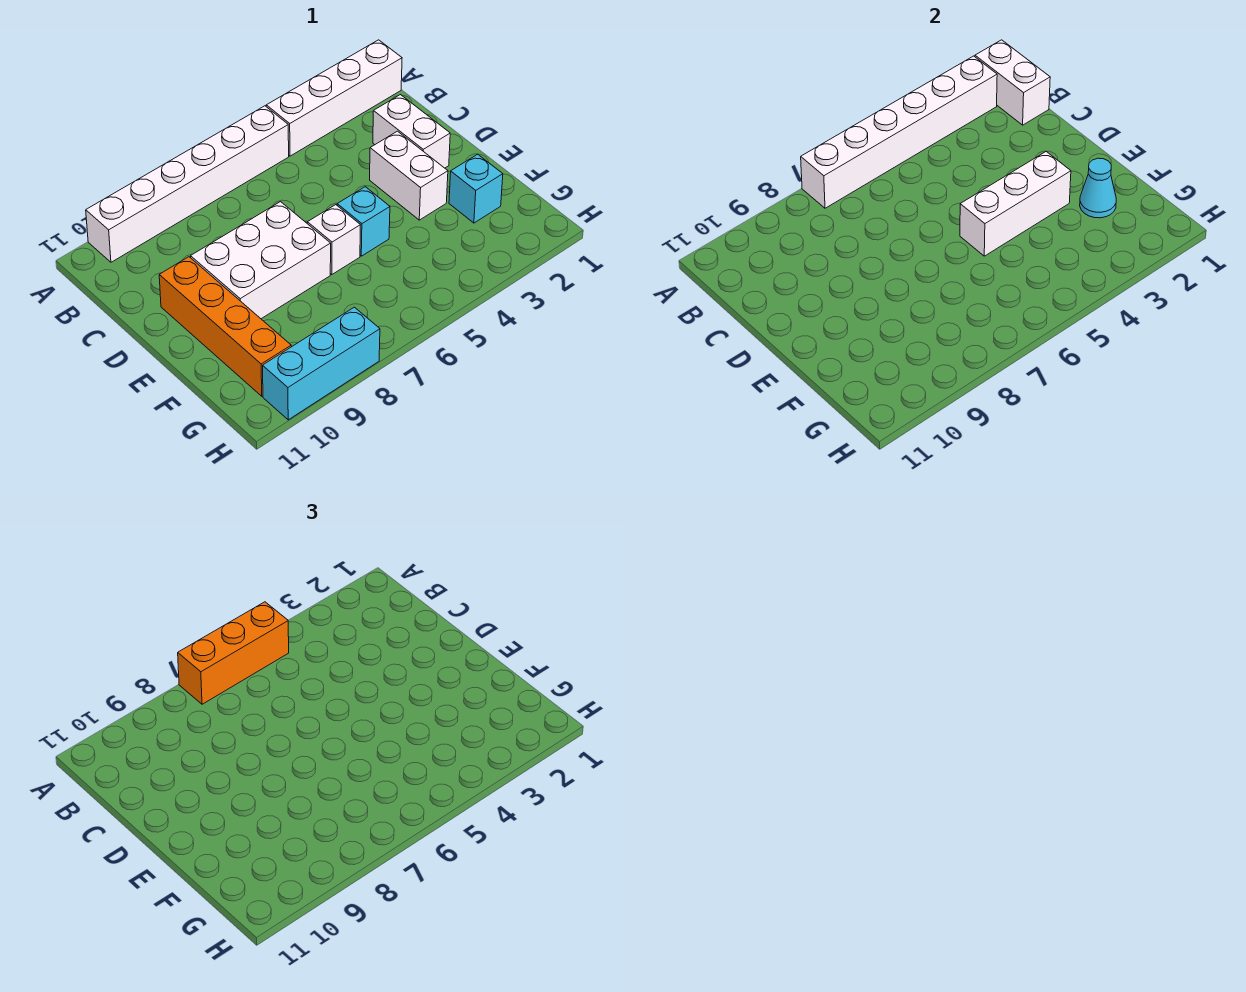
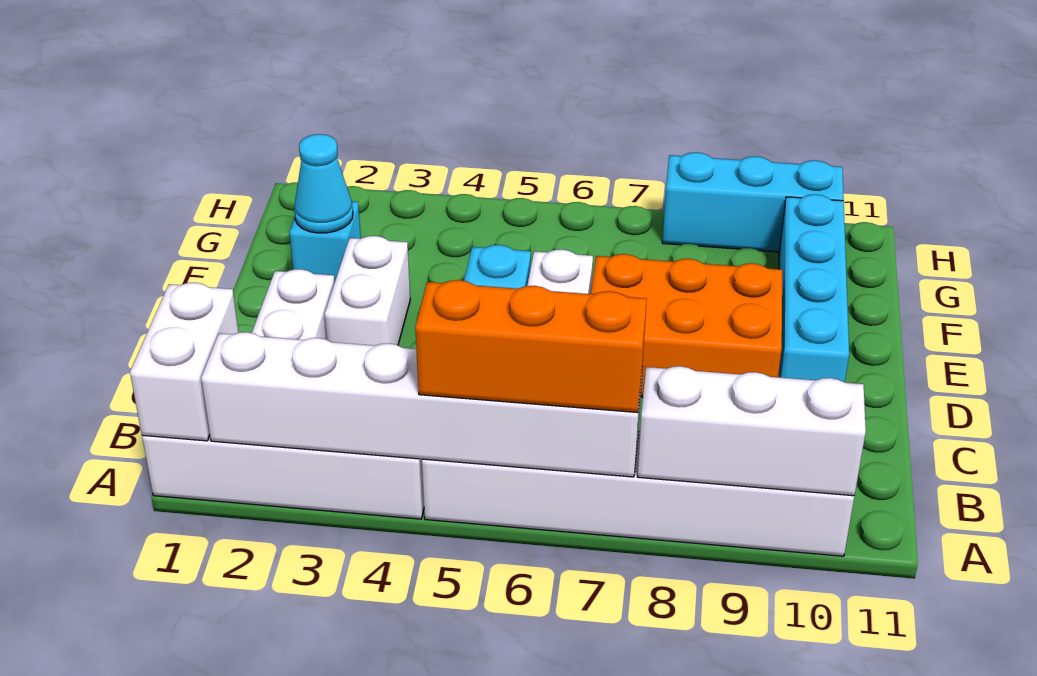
white brick D7:E9 level 1 -> orange brick D7:E9 level 1
orange brick D10:G10 level 1 -> cyan brick D10:G10 level 1
white brick E3:E5 level 2 -> white brick A8:A10 level 2

